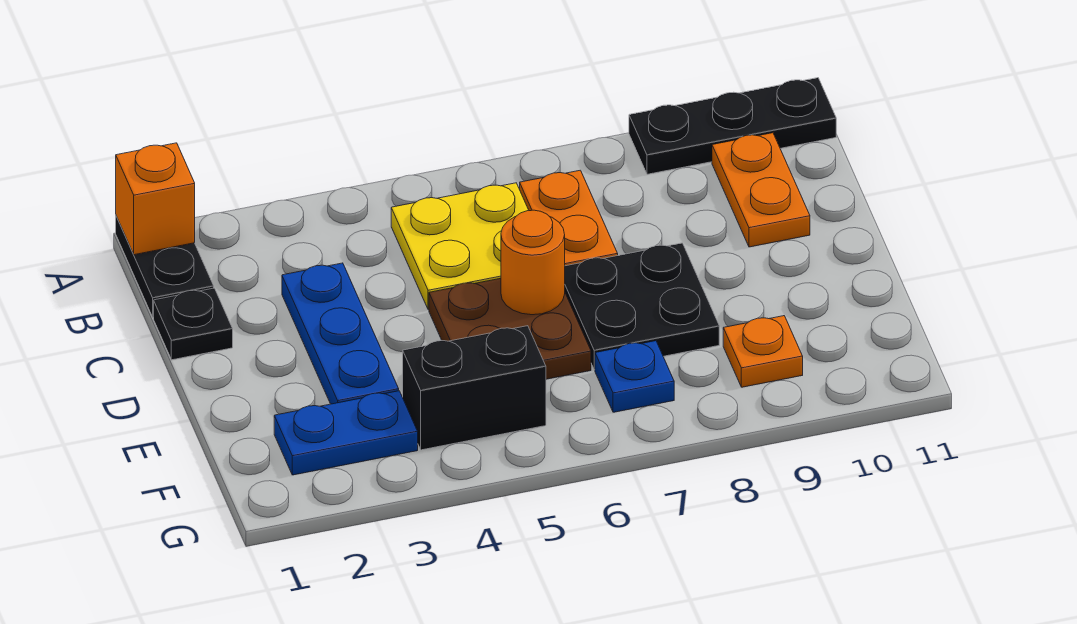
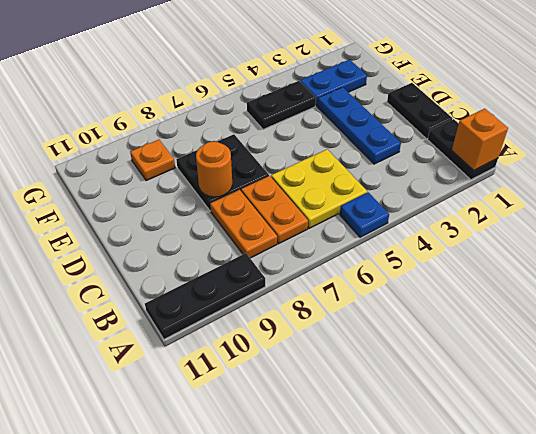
orange plate B10:C10 level 1 -> orange plate B8:C8 level 1
black plate C1 level 1 -> black plate C1:D1 level 1
brown plate D5:E6 level 1 -> none
orange round brick D6 level 2 -> orange round brick D8 level 2
black brick F4:F5 level 1 -> black plate F4:F5 level 1
blue plate F7 level 1 -> blue plate A5 level 1

